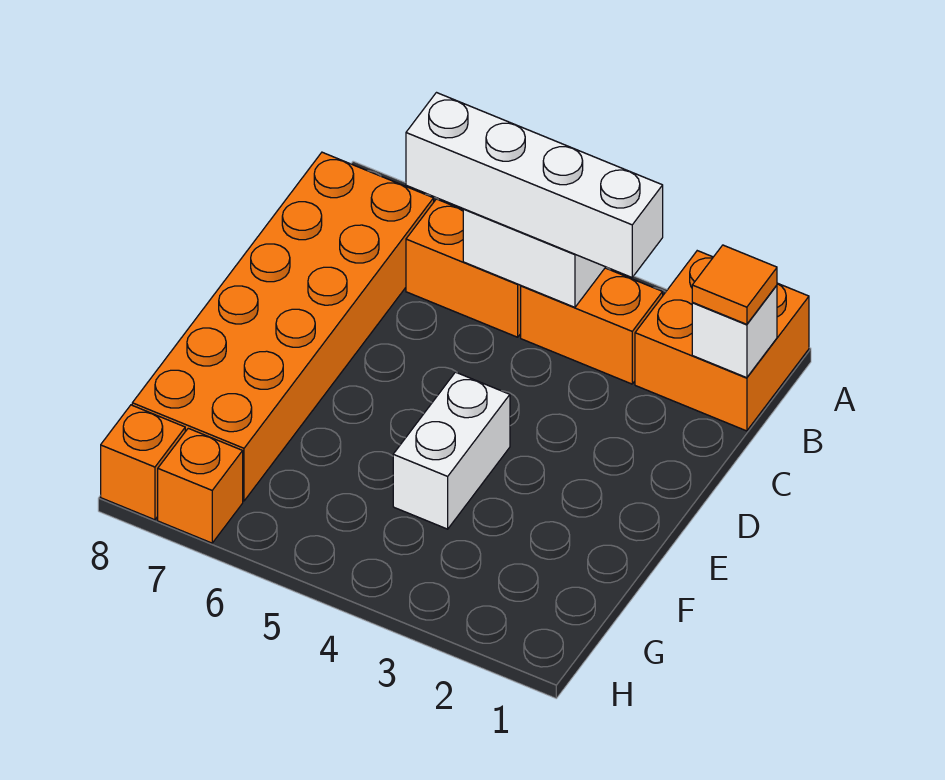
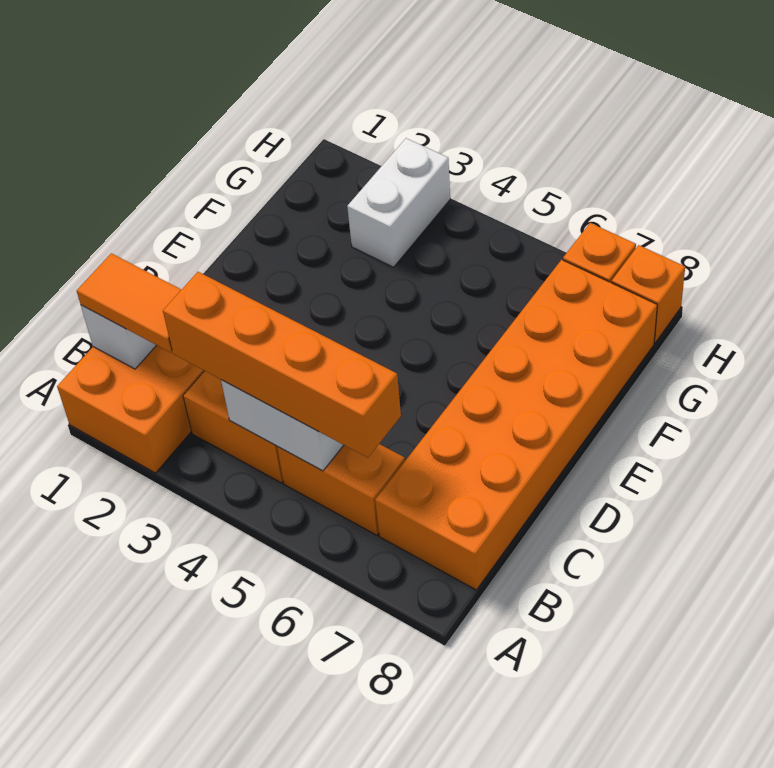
orange tile B1 level 3 -> orange tile B1:B2 level 3
white brick B3:B6 level 3 -> orange brick B3:B6 level 3
white brick E4:F4 level 1 -> white brick G3:H3 level 1

